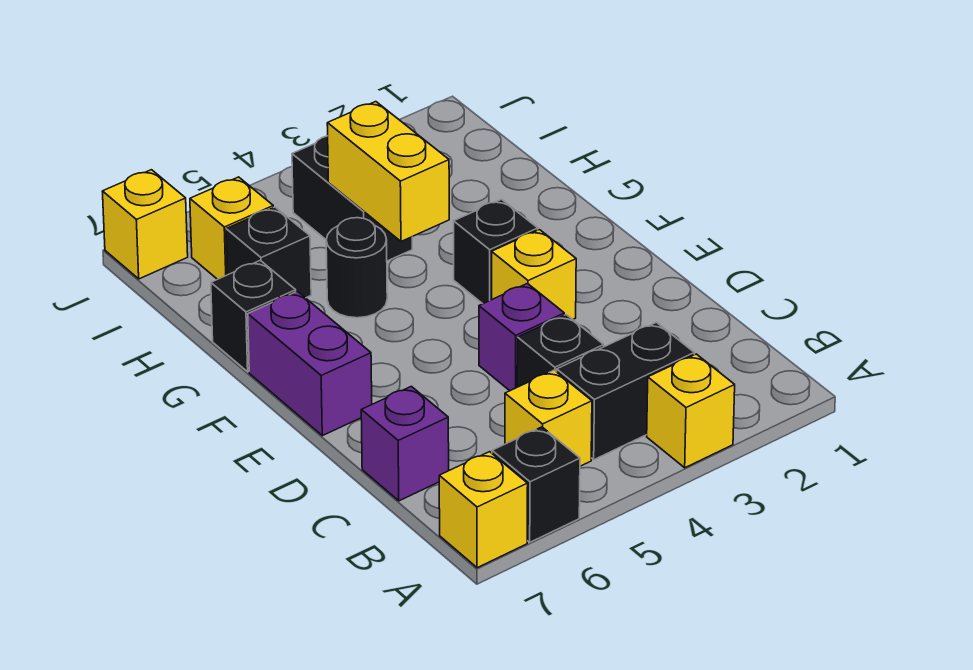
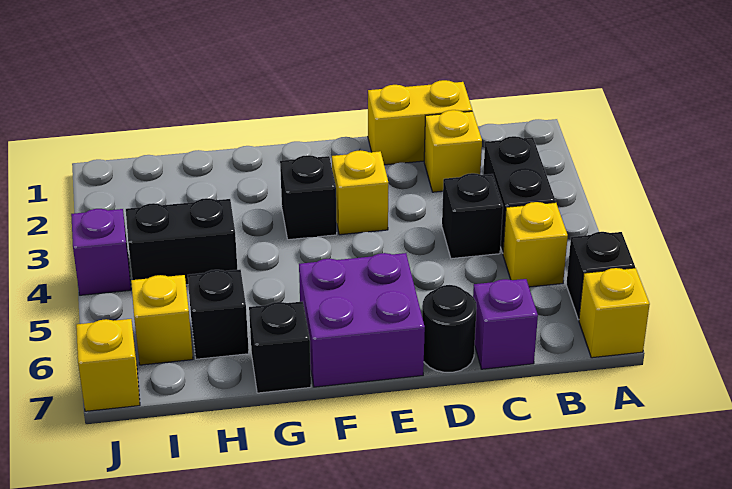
yellow brick A3 level 1 -> yellow brick C2 level 1
purple brick D4 level 1 -> purple brick J4 level 1
purple brick E7:F7 level 1 -> purple brick E6:F7 level 1
yellow brick G4:H4 level 2 -> yellow brick C1:D1 level 1
black round brick G5 level 1 -> black round brick D7 level 1

